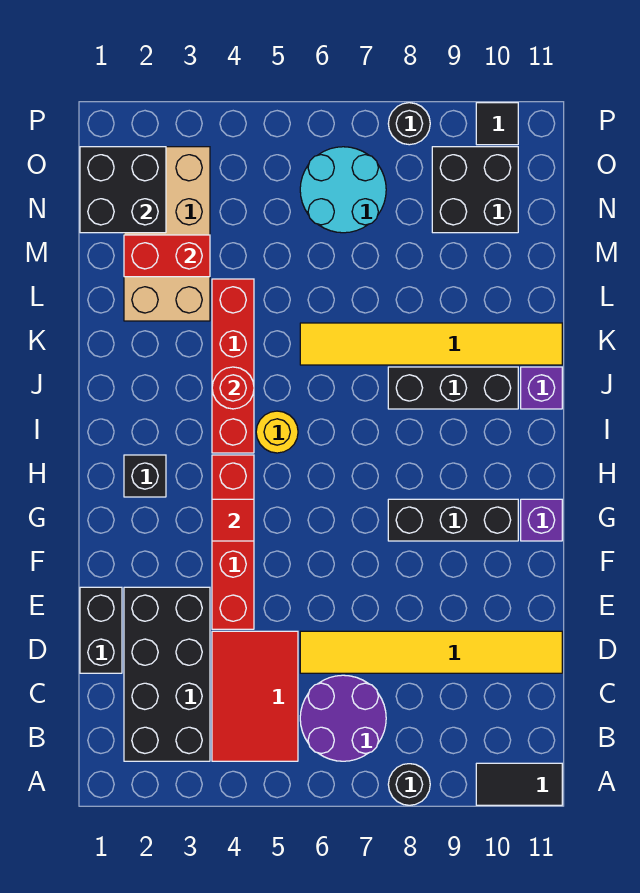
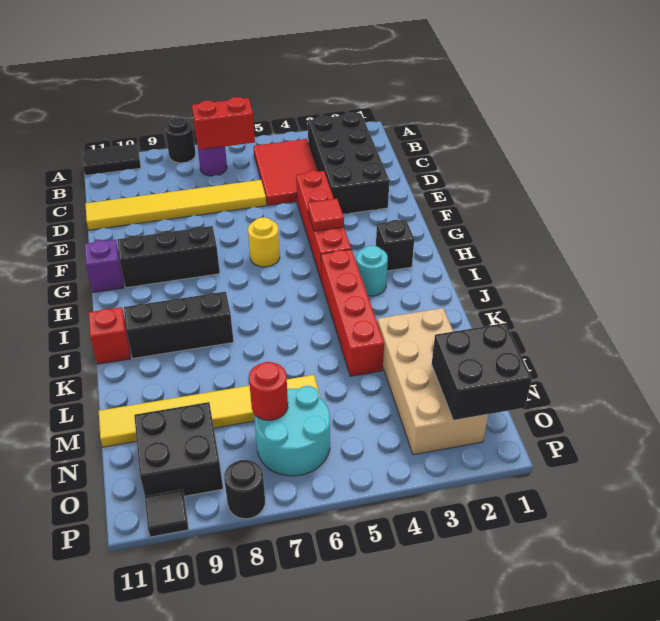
purple round brick B6:C7 level 1 -> purple round brick B7 level 1
black brick D1:E1 level 1 -> none
none -> cyan round brick I3 level 1
yellow round brick I5 level 1 -> yellow round brick G6 level 1
red round brick J4 level 2 -> red round brick N7 level 2
purple brick J11 level 1 -> red brick J11 level 1
yellow tile K6:K11 level 1 -> yellow tile M6:M11 level 1
red brick M2:M3 level 2 -> red brick B6:B7 level 2

